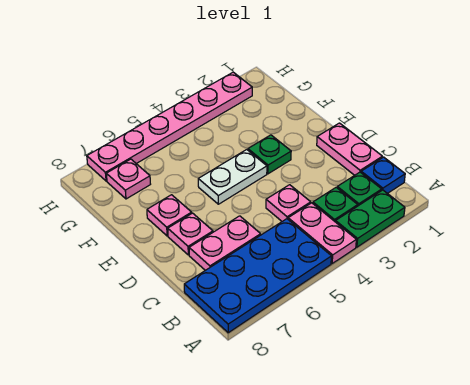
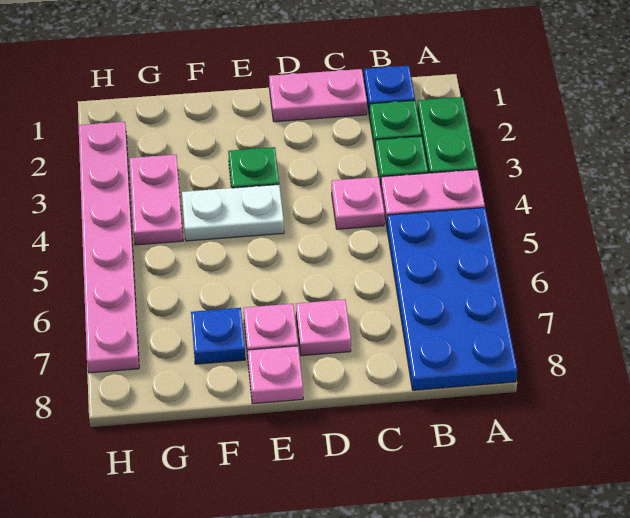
pink plate C6:C7 level 1 -> pink plate G3:G4 level 1
white plate E4:E5 level 1 -> white plate E4:F4 level 1
none -> blue plate F7 level 1
pink plate G7 level 1 -> pink plate E8 level 1

